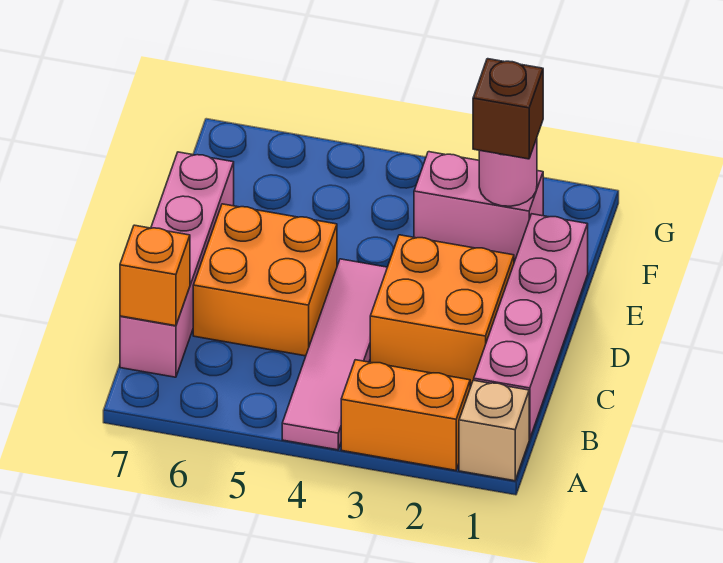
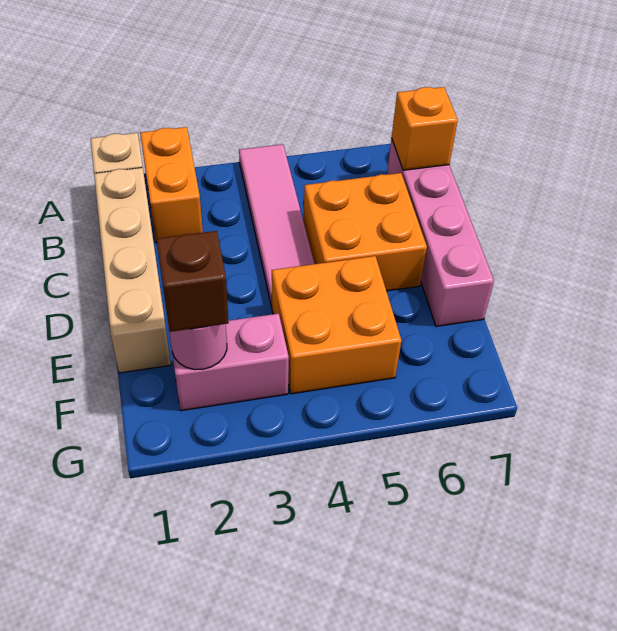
orange brick A2:A3 level 1 -> orange brick A2:B2 level 1
pink brick B1:E1 level 1 -> tan brick B1:E1 level 1
orange brick C2:D3 level 1 -> orange brick E4:F5 level 1

